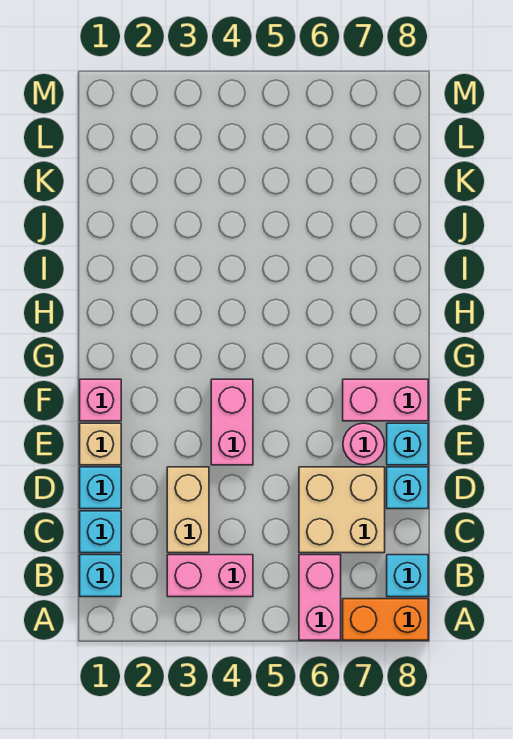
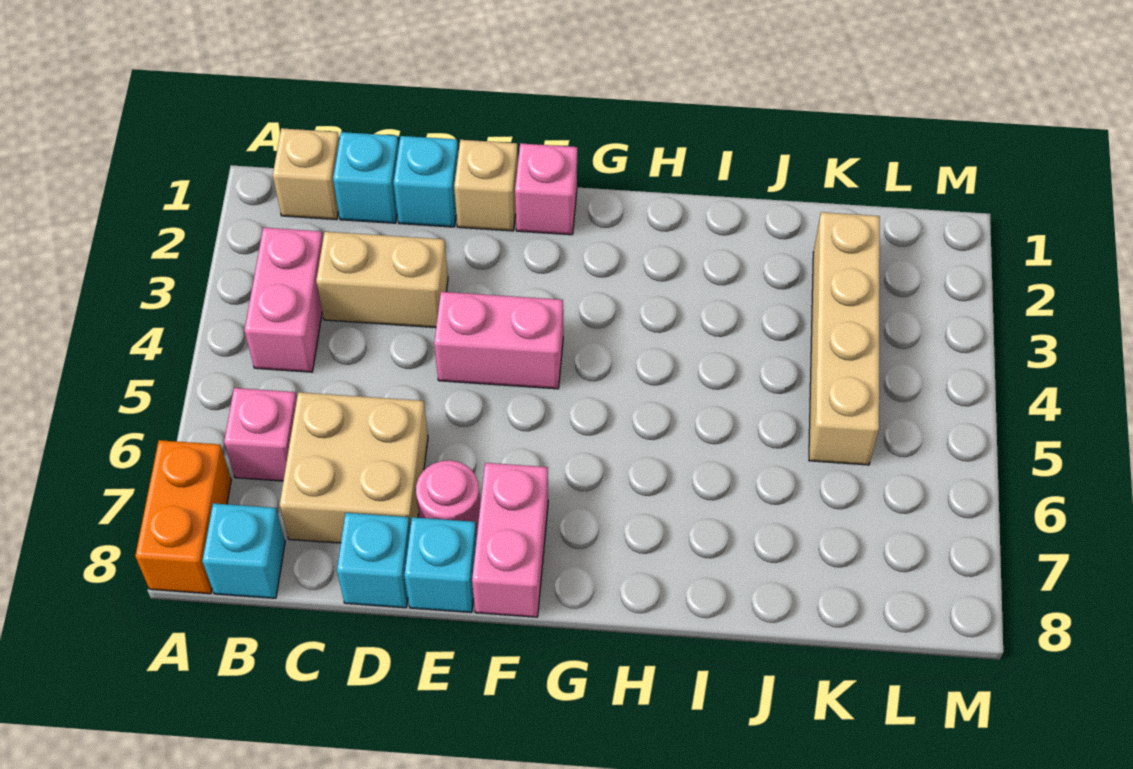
pink brick A6:B6 level 1 -> pink brick B6 level 1
cyan brick B1 level 1 -> tan brick B1 level 1
none -> tan brick K2:K5 level 1

